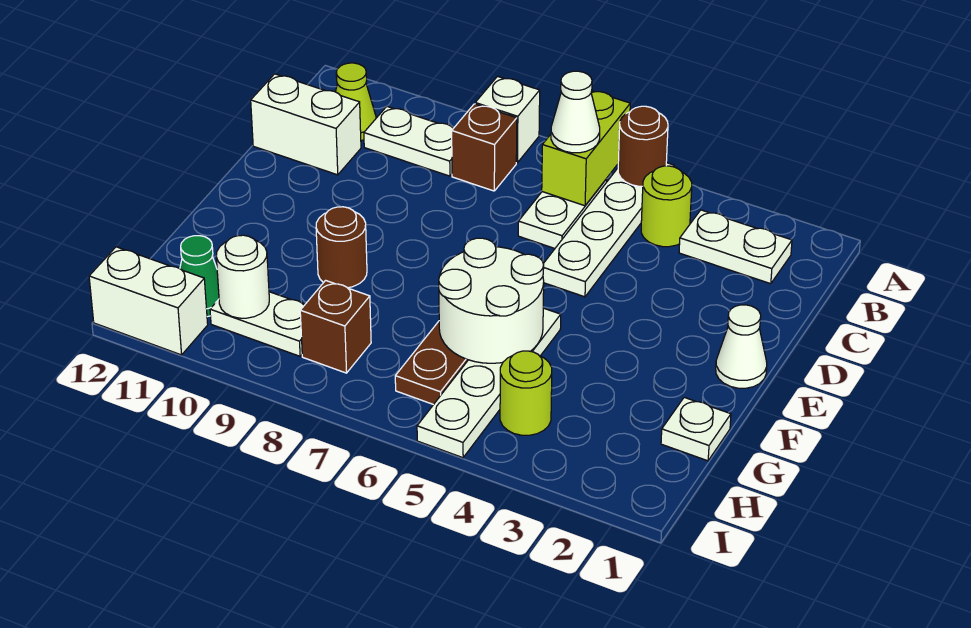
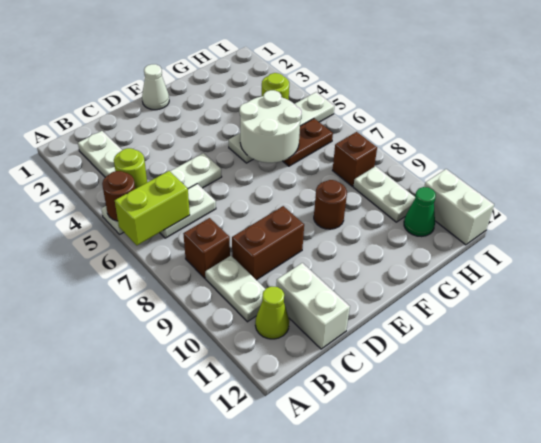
white brick A8 level 1 -> none
white cone B6 level 3 -> none
none -> brown brick C9:D9 level 1
white plate G1 level 1 -> none
white round brick H10 level 2 -> none

